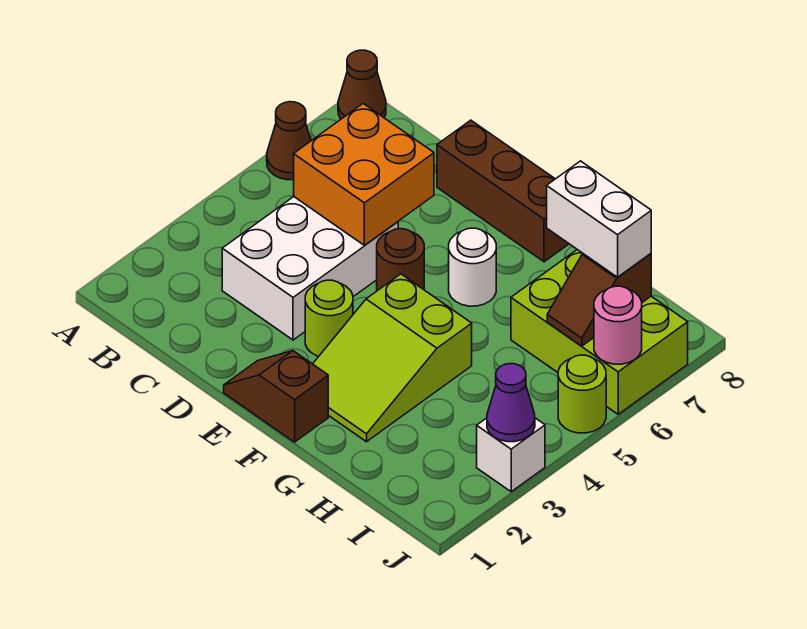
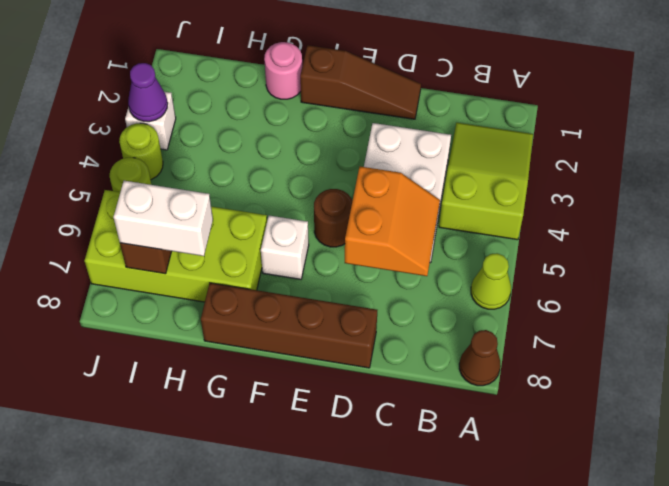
brown cone A6 level 1 -> lime cone A6 level 1
orange brick C5:D6 level 2 -> orange slope C5:D6 level 2 top D
brown brick D8:F8 level 1 -> brown brick D8:G8 level 1
brown slope E1:F1 level 1 top F -> brown slope D1:F1 level 1 top F
lime round brick E3 level 1 -> lime round brick J4 level 1
lime slope F2:G4 level 1 top 4 -> lime slope A2:B4 level 1 top 4
white round brick F6 level 1 -> white brick F6 level 1
lime brick H6:J7 level 1 -> lime brick G6:J7 level 1
pink round brick J6 level 2 -> pink round brick G1 level 1

